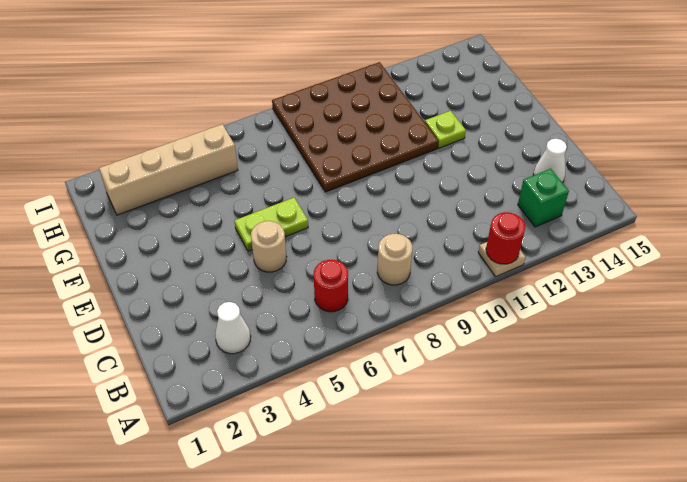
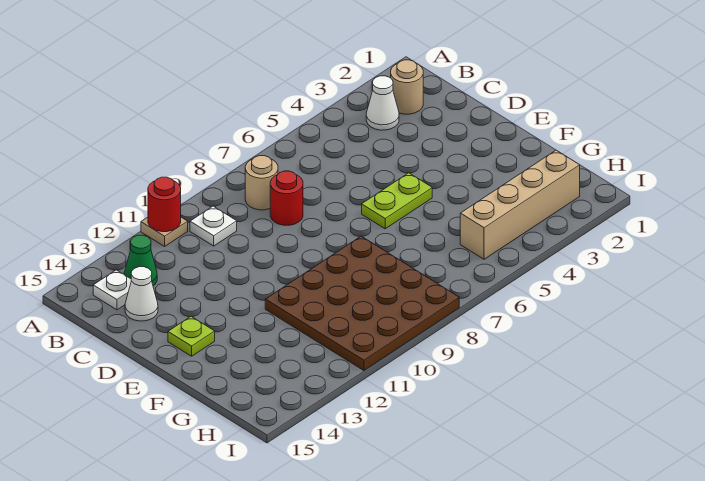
red round brick B6 level 1 -> red round brick C8 level 1
none -> white plate B10 level 1
green brick B13 level 1 -> green cone B13 level 1
none -> white plate B14 level 1
tan round brick D5 level 1 -> tan round brick B2 level 1
lime plate F12 level 1 -> lime plate E14 level 1

